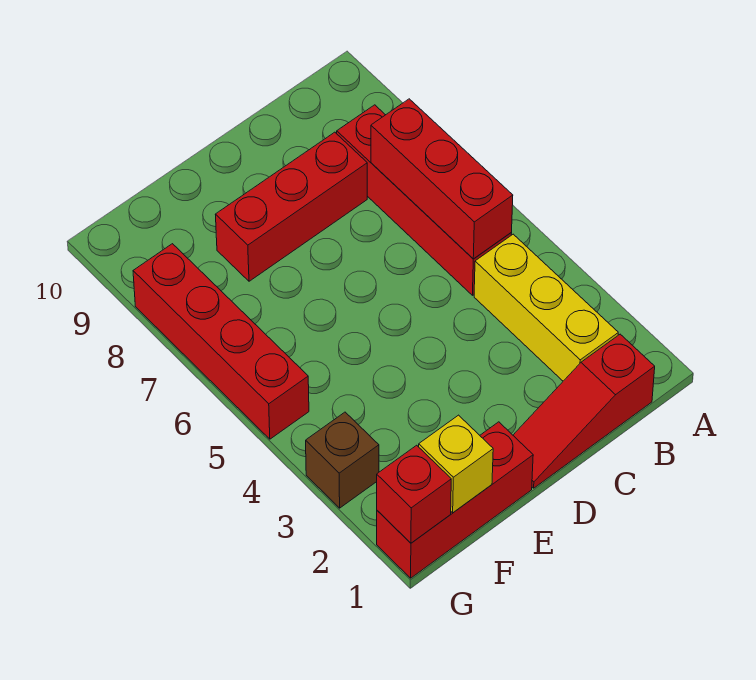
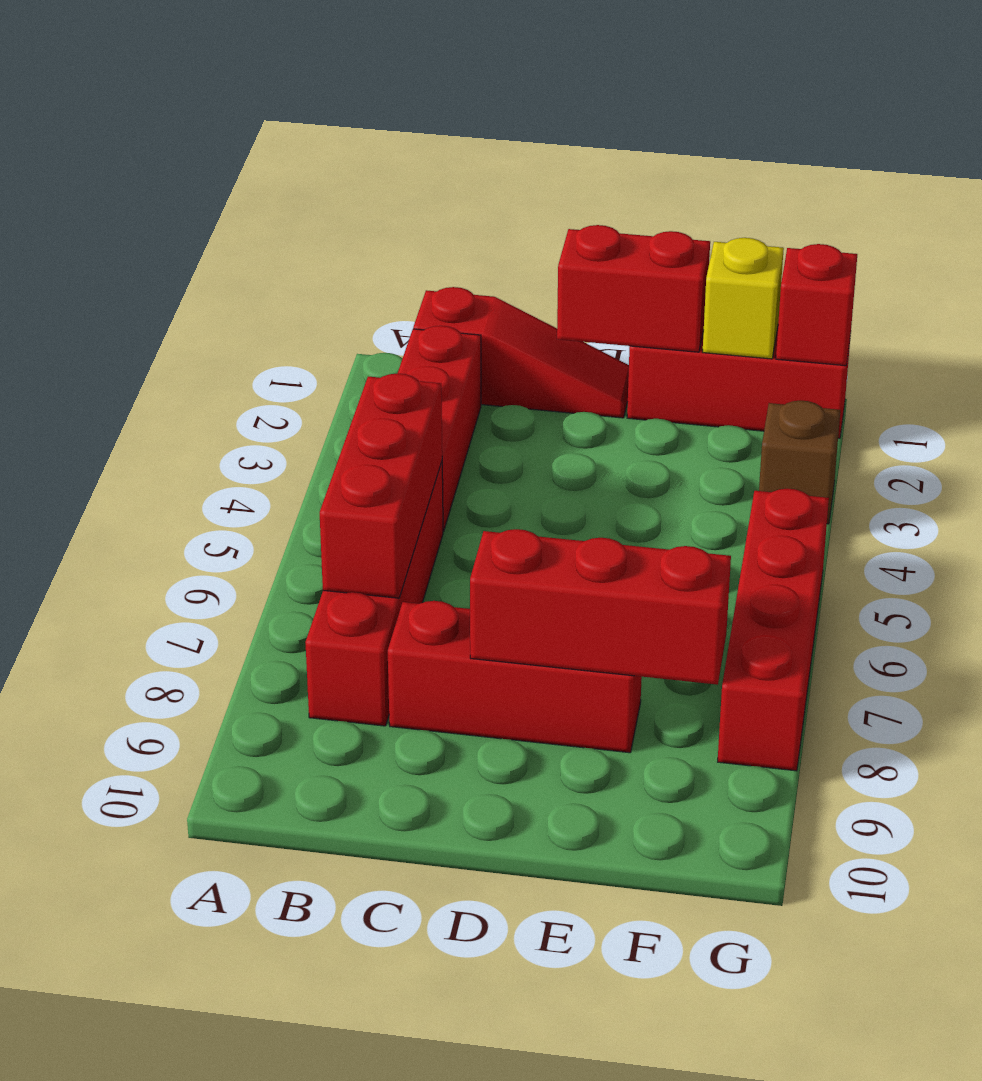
yellow brick B2:B4 level 1 -> red brick B2:B4 level 1
none -> red brick D1:E1 level 2
none -> red brick D8:F8 level 2

